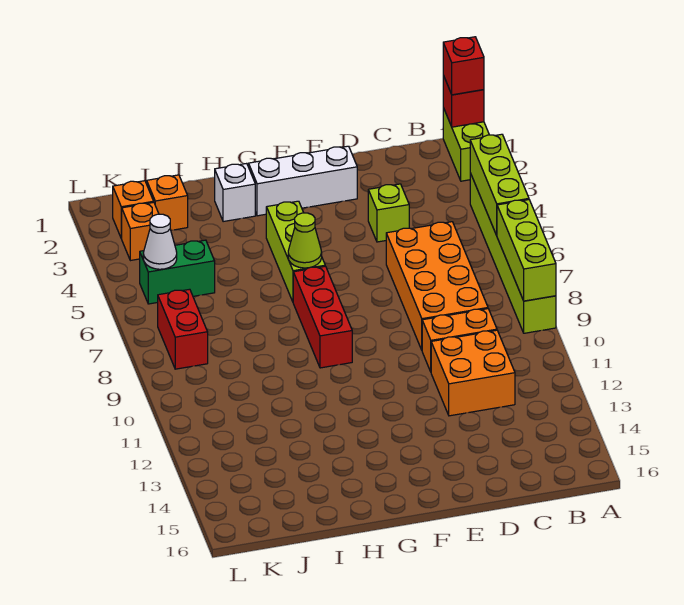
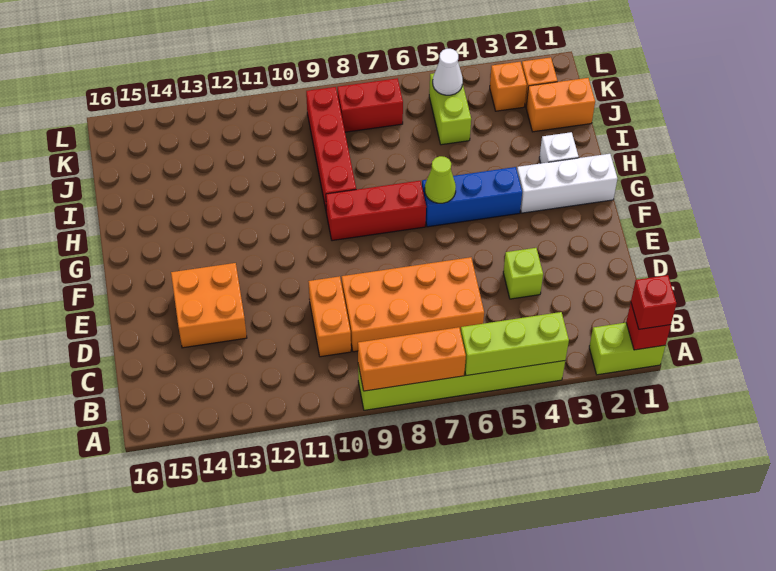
lime brick A7:A9 level 2 -> orange brick A7:A9 level 2
orange brick C11:D12 level 1 -> orange brick D13:E14 level 1
white brick E2:G2 level 1 -> white brick G1:G3 level 1
lime brick G4:G6 level 1 -> blue brick G4:G6 level 1
none -> red brick H9:K9 level 1
orange brick J2 level 1 -> orange brick J1:J2 level 1
green brick J5:K5 level 1 -> lime brick J5:K5 level 1

